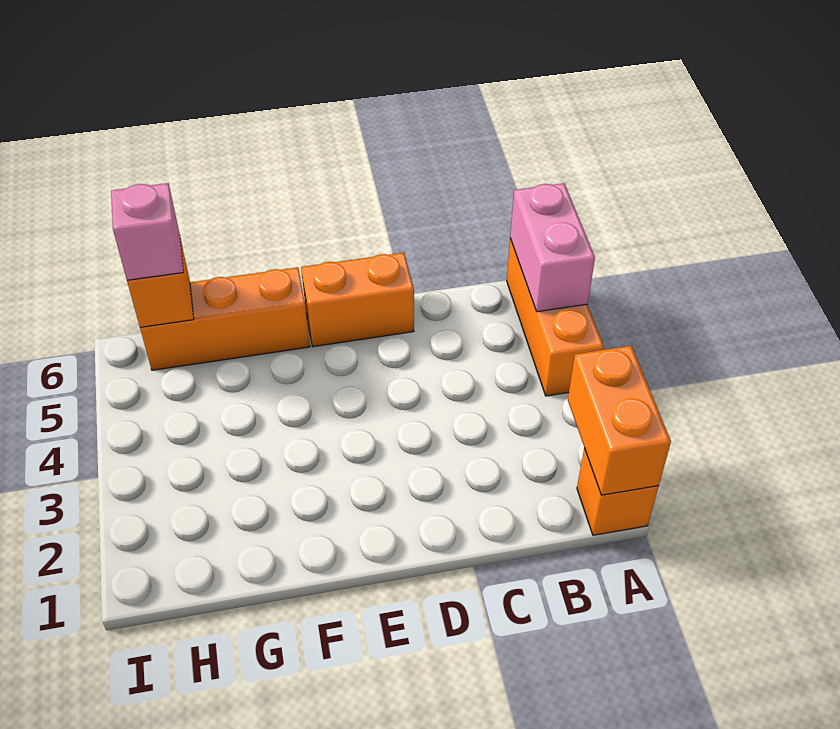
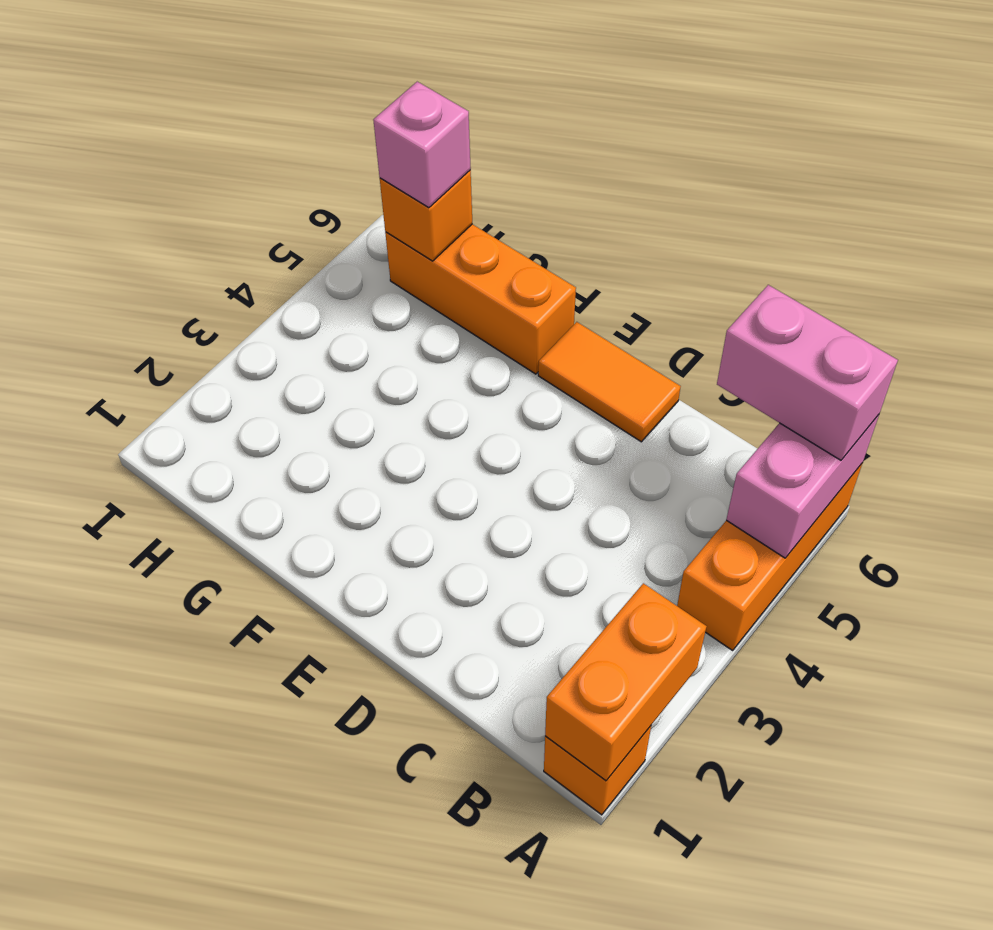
none -> pink brick A6:B6 level 3
orange brick D6:E6 level 1 -> orange tile D6:E6 level 1

